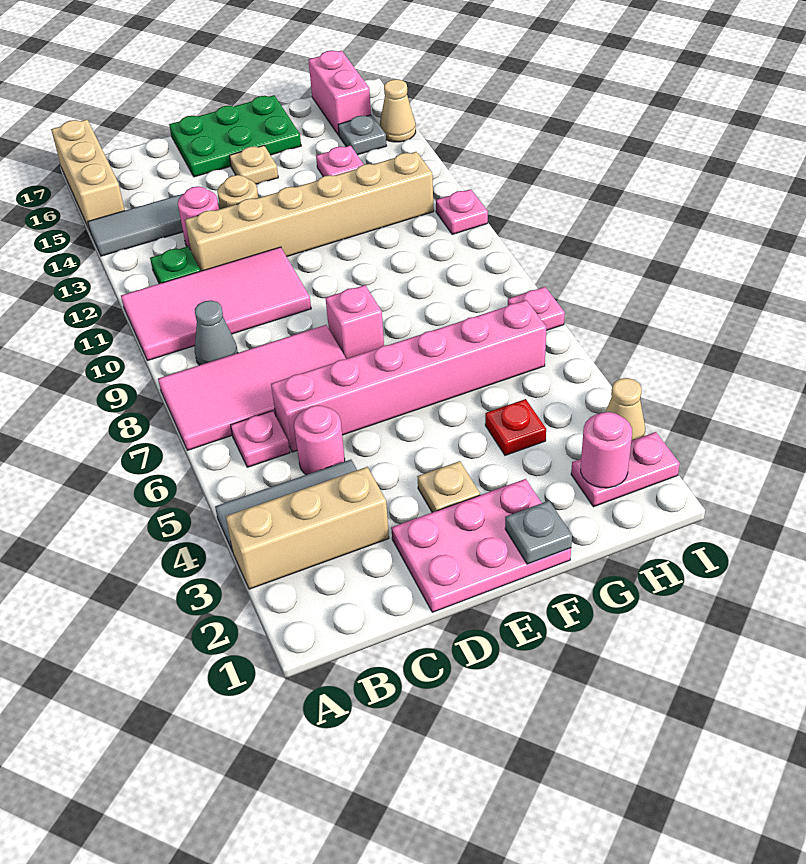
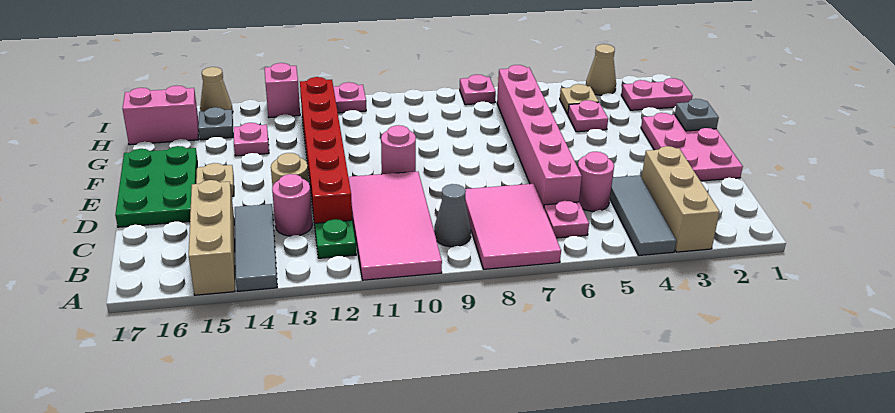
pink tile A7:D8 level 1 -> pink tile A7:C8 level 1
tan brick A15:A17 level 1 -> tan brick A15:C15 level 1
tan brick C12:H12 level 1 -> red brick C12:H12 level 1
tan plate E3 level 1 -> tan plate H4 level 1
pink brick E8 level 1 -> pink brick I13 level 1
red plate G4 level 1 -> pink plate G4 level 1
pink plate H2:I2 level 1 -> pink plate H1:H2 level 1
pink round brick H2 level 2 -> pink round brick E10 level 1

